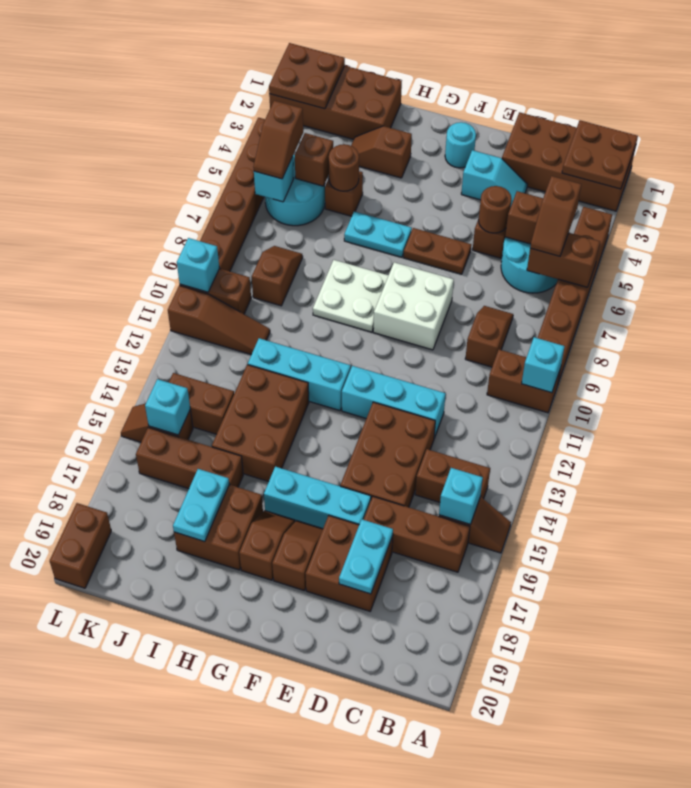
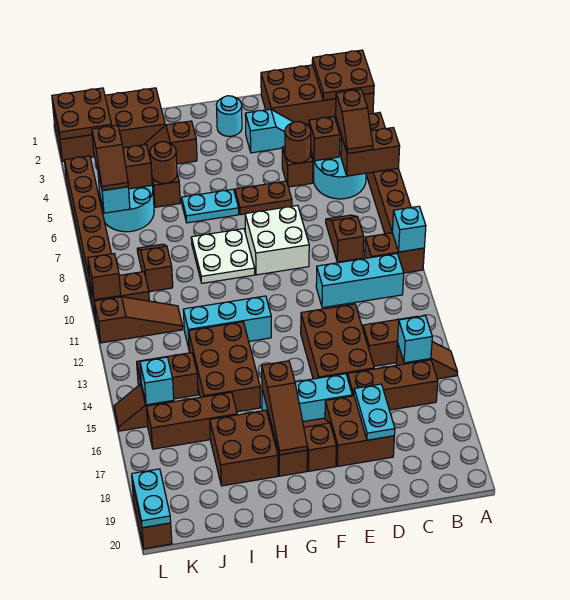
cyan brick D12:F12 level 1 -> cyan brick B11:D11 level 1
none -> brown slope G16:G18 level 2 top 16
cyan plate I17:I18 level 2 -> cyan plate L19:L20 level 2
cyan brick L10 level 2 -> brown brick L10 level 2

